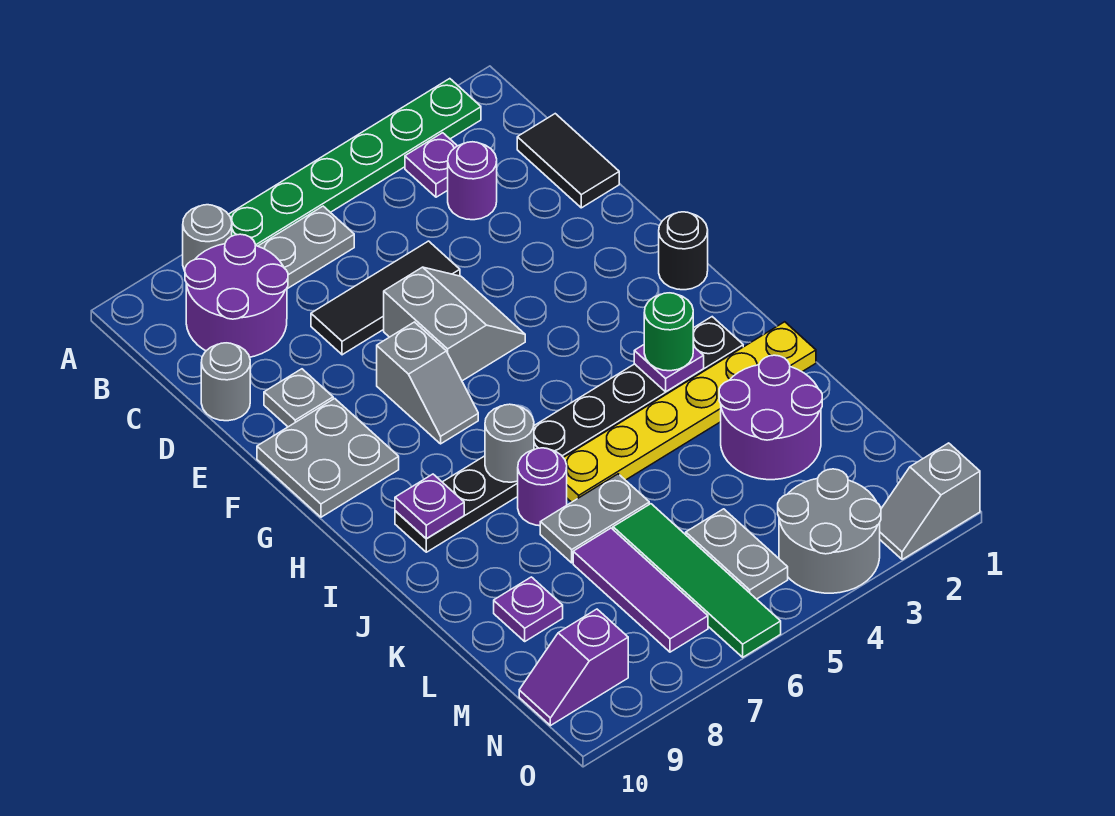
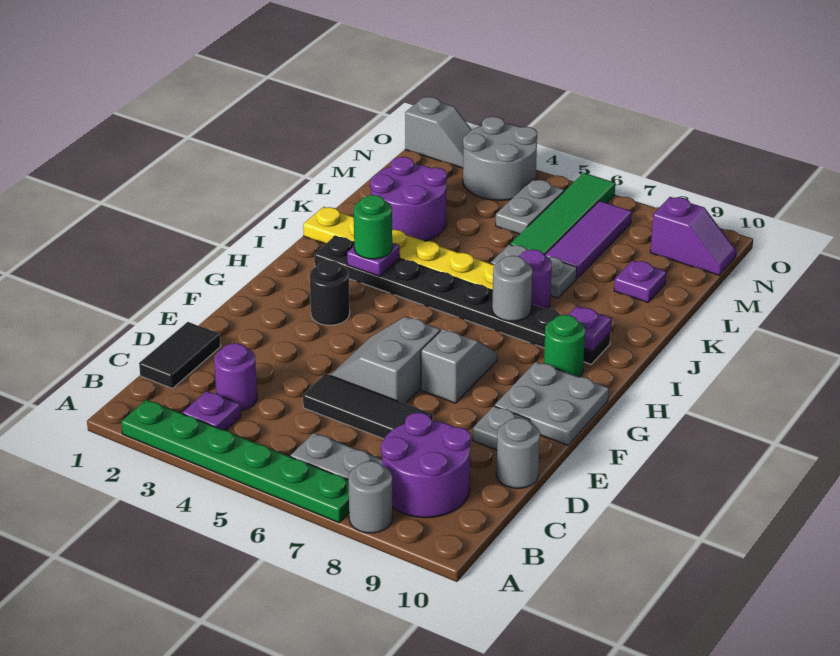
black round brick G1 level 1 -> black round brick G3 level 1
none -> green round brick H9 level 1

